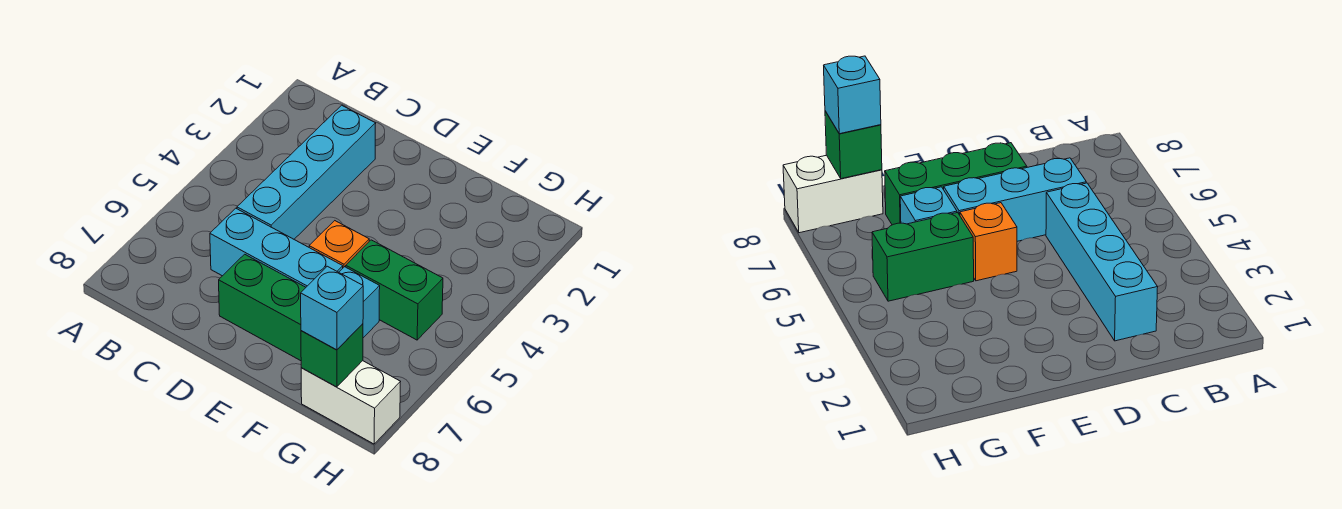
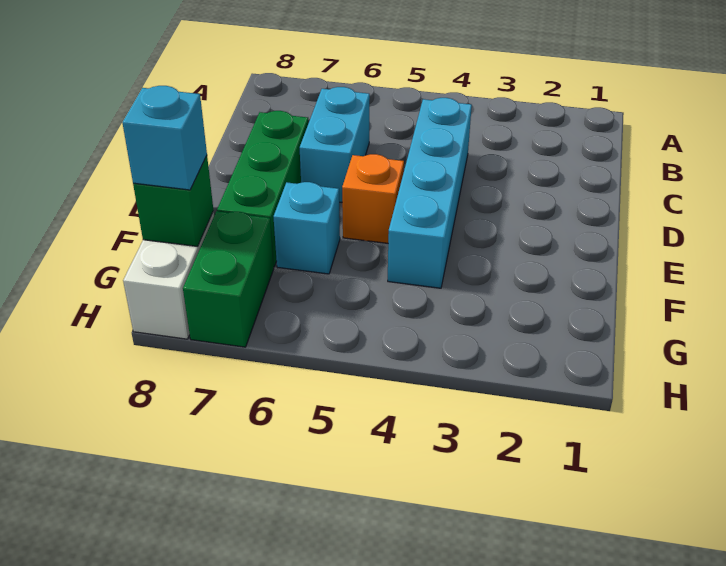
cyan brick C2:C5 level 1 -> cyan brick C4:F4 level 1
cyan brick C6:E6 level 1 -> cyan brick C6:D6 level 1
green brick F5:G5 level 1 -> green brick G7:H7 level 1

